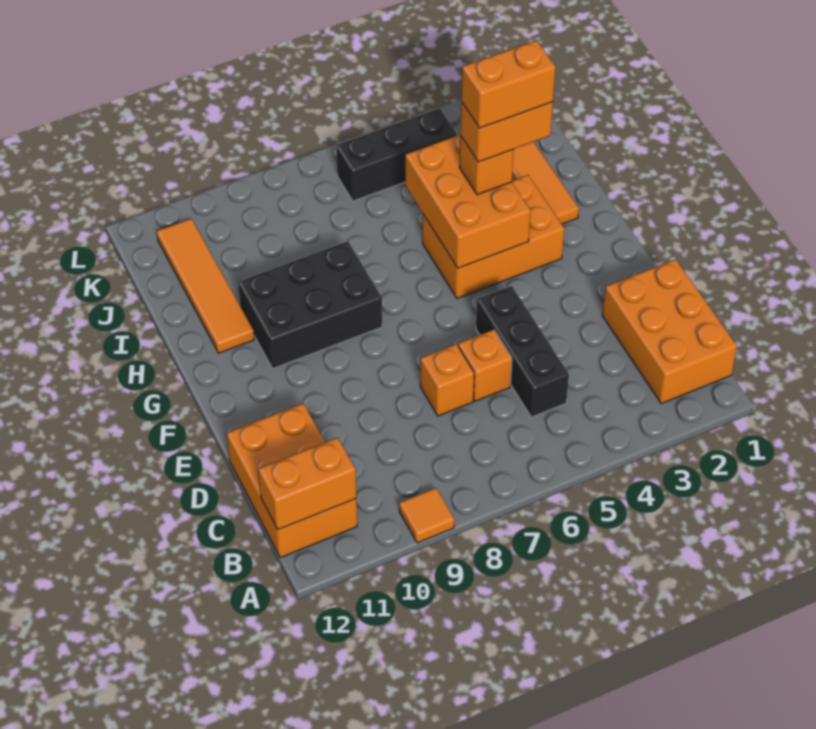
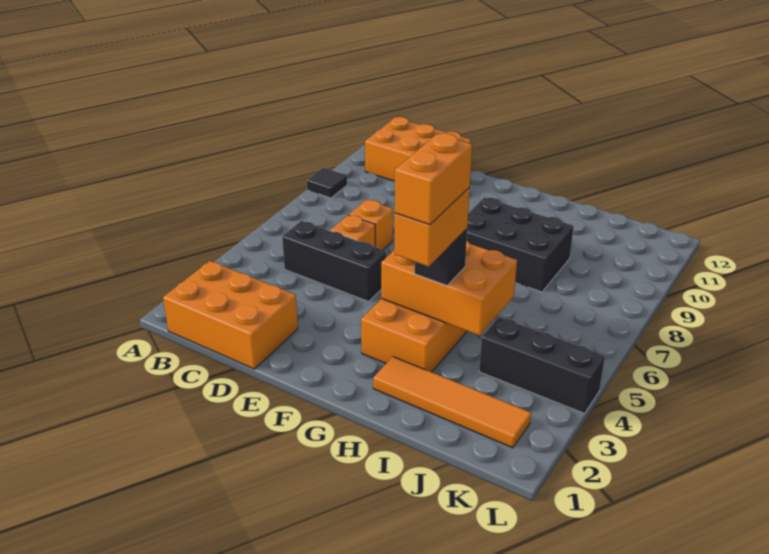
orange tile A9 level 1 -> black tile A9 level 1
orange brick B11:B12 level 2 -> none
black brick G8:H10 level 1 -> black brick G8:I9 level 1
orange brick H4 level 3 -> black brick H4 level 3
orange tile H11:K11 level 1 -> none
black brick K4:K6 level 1 -> black brick J4:L4 level 1

